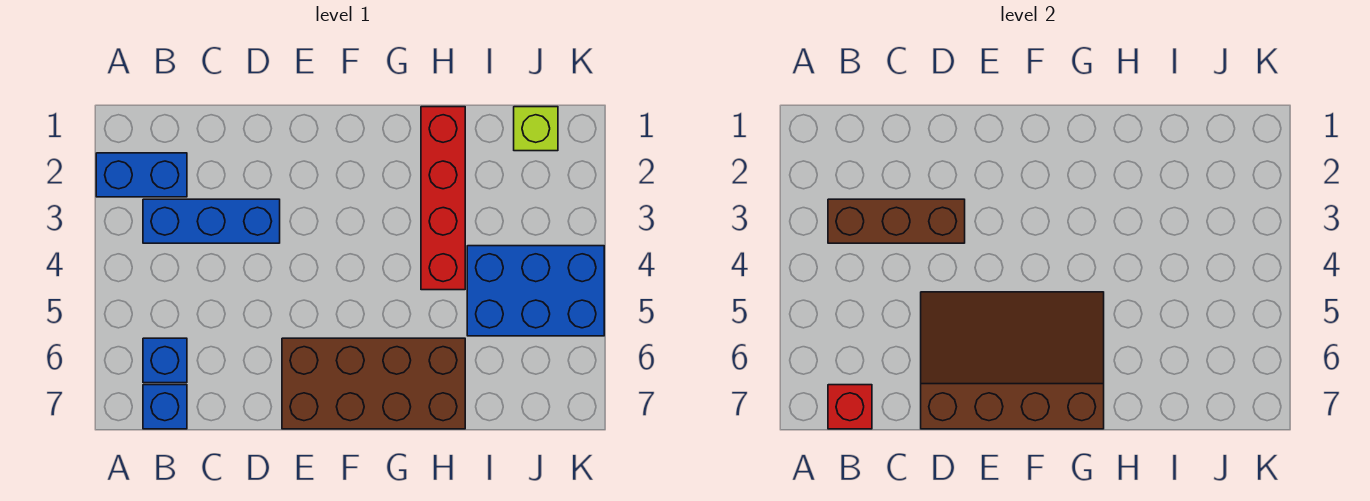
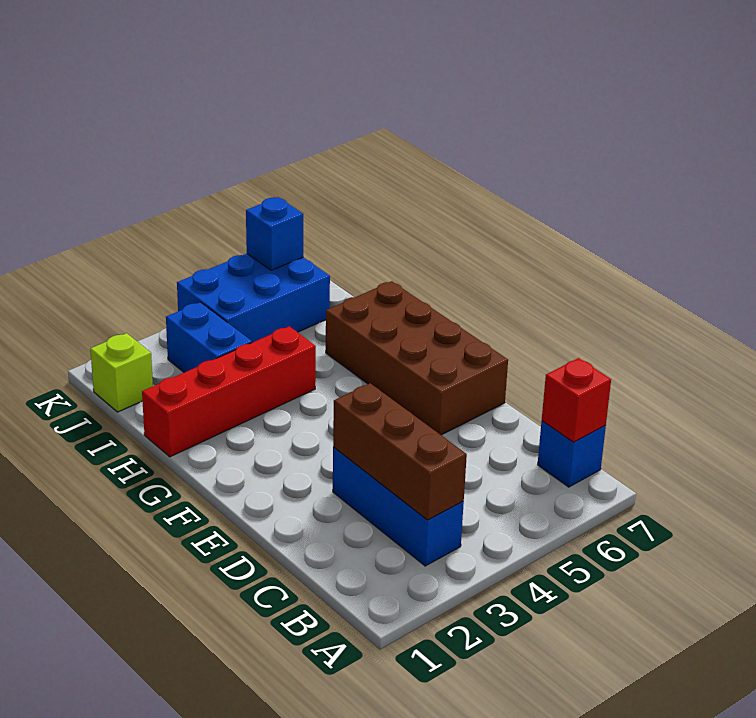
blue brick A2:B2 level 1 -> blue brick I3:J3 level 1
blue brick B6 level 1 -> blue brick K6 level 2
brown slope D5:G7 level 2 top 7 -> none
blue brick I4:K5 level 1 -> blue brick J4:K6 level 1

